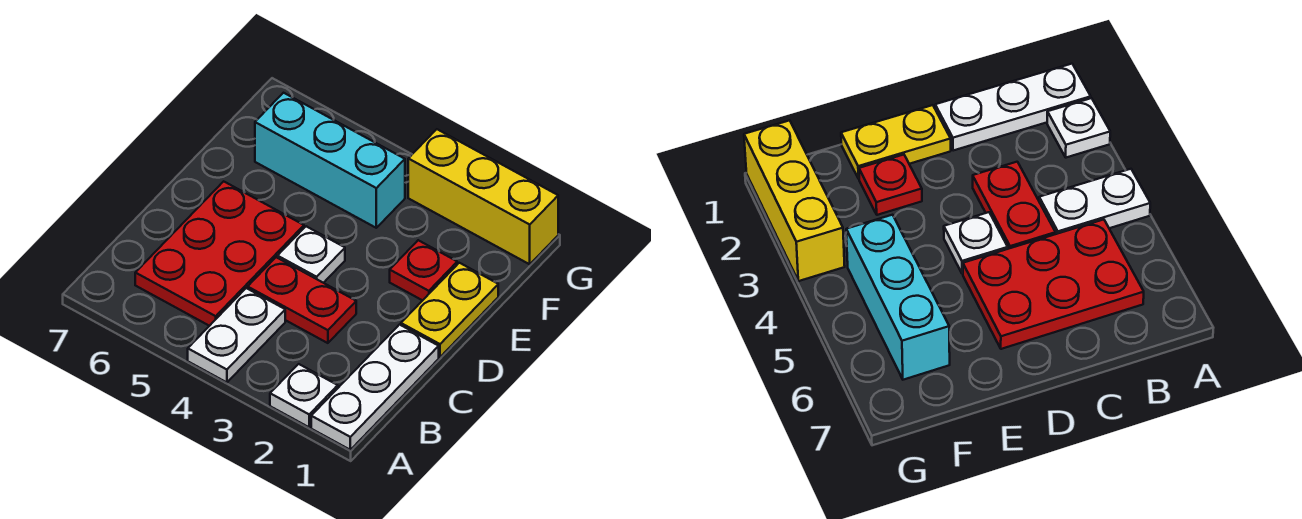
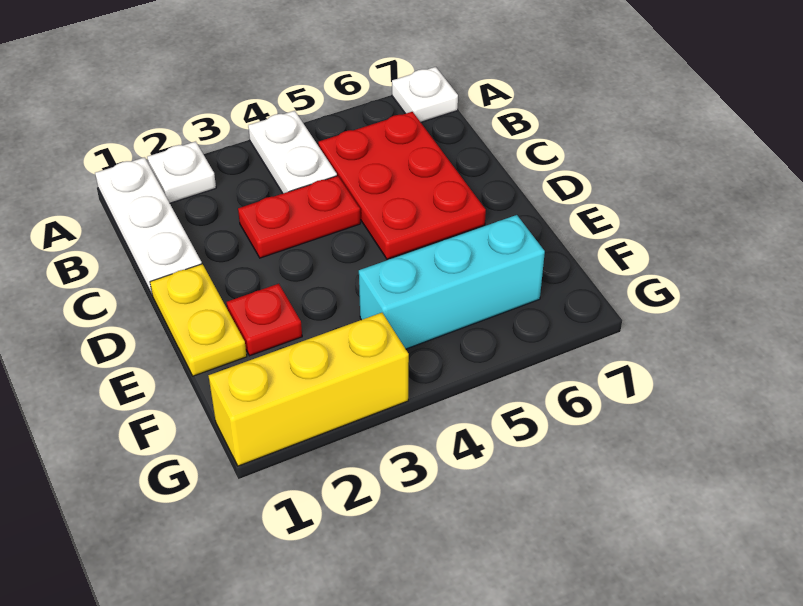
white plate D4 level 1 -> white plate A7 level 1

